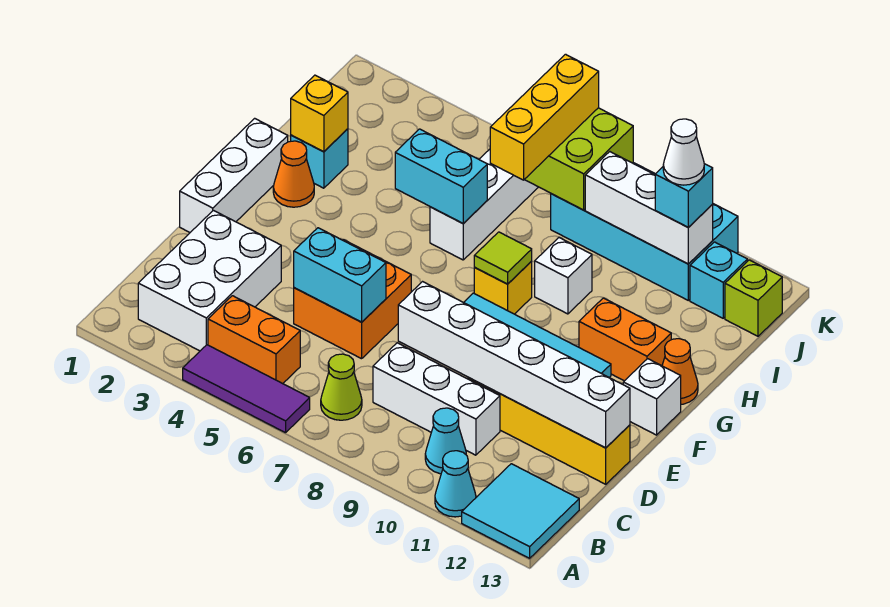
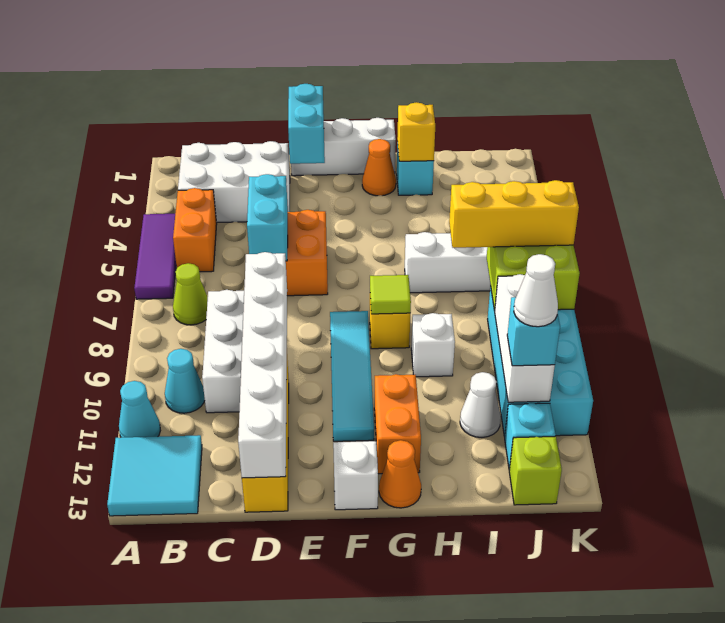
cyan brick H5:H6 level 2 -> cyan brick E1:E2 level 2
none -> white cone I11 level 1

